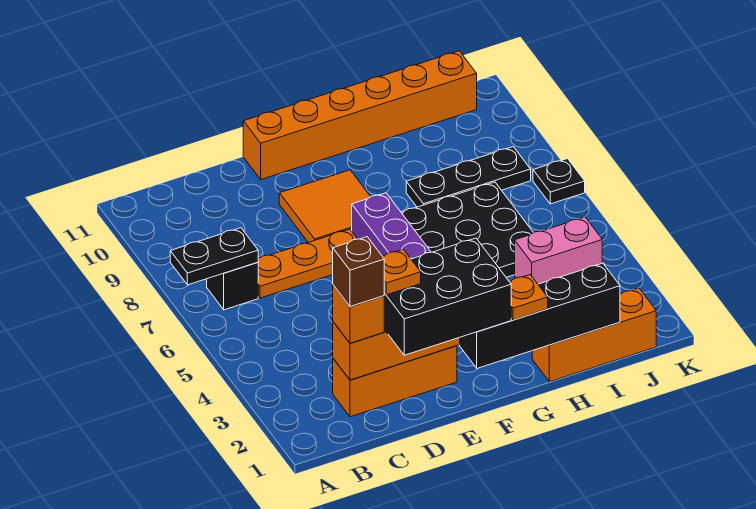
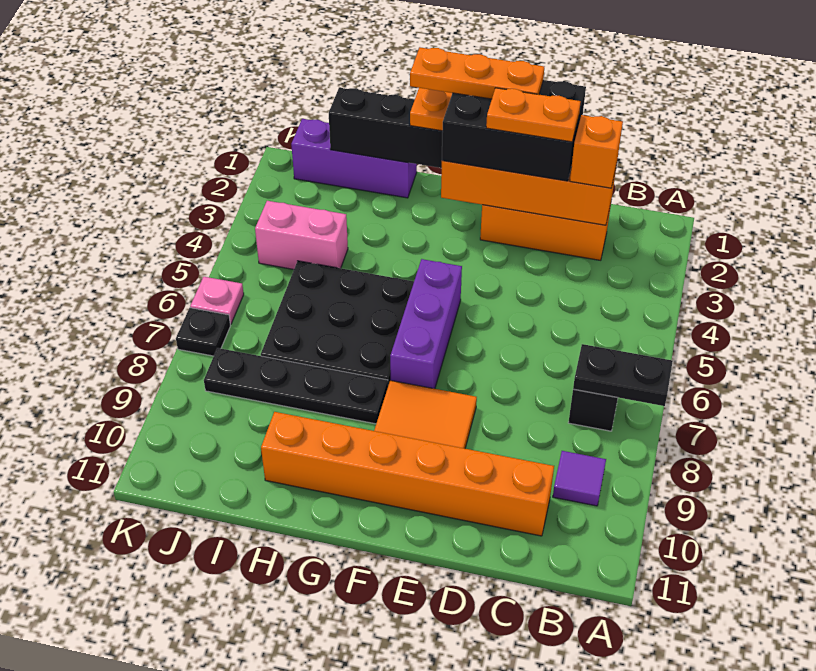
none -> purple tile B9 level 1
brown brick C2 level 4 -> none
orange plate C7:E7 level 1 -> orange plate E1:G1 level 4
orange plate D2 level 4 -> orange plate D2:E2 level 4
orange brick E11:J11 level 1 -> orange brick C10:H10 level 1
orange brick H1:J1 level 1 -> purple brick H1:J1 level 1
black plate H8:J8 level 1 -> black plate G8:J8 level 1
none -> pink plate K6 level 1

